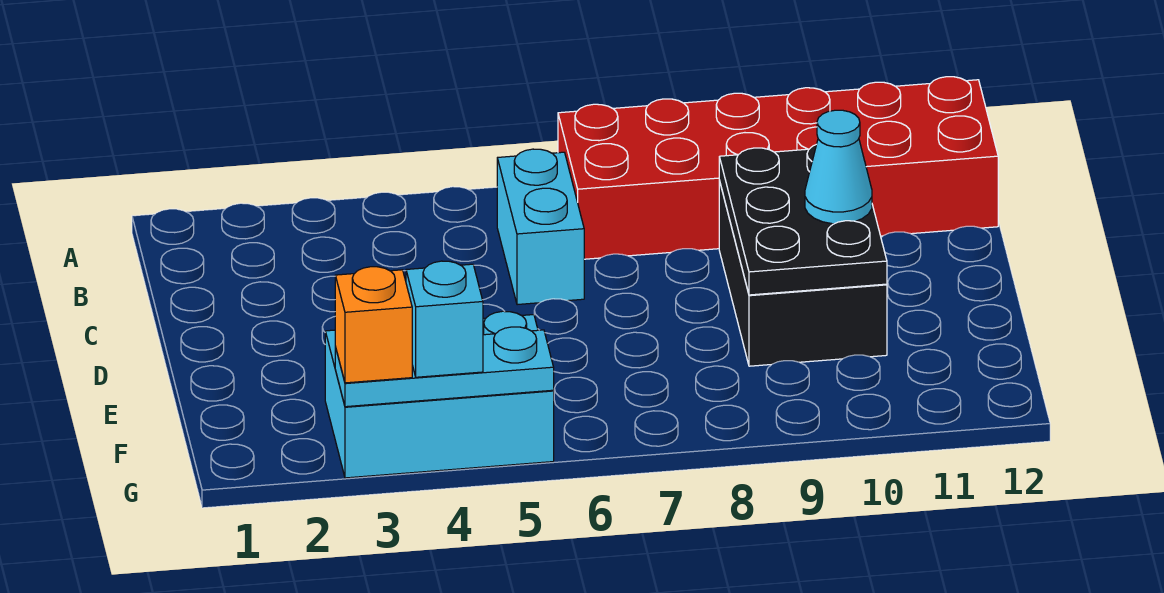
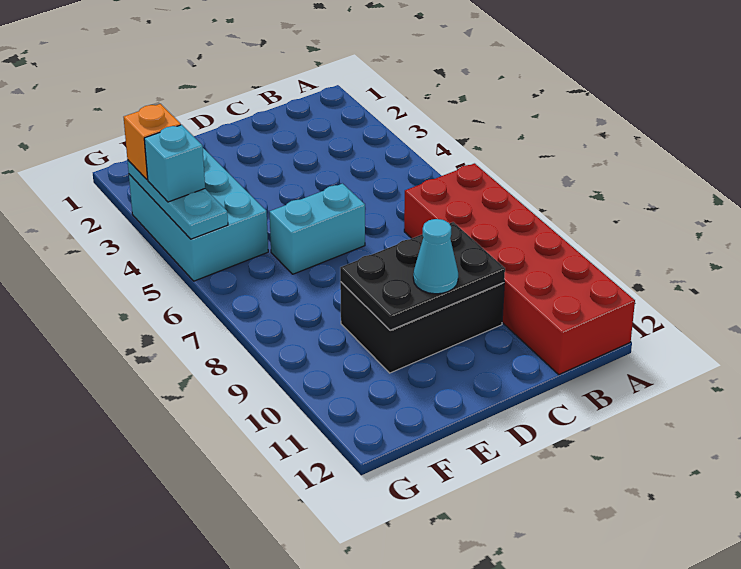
cyan brick B6:C6 level 1 -> cyan brick D6:E6 level 1

